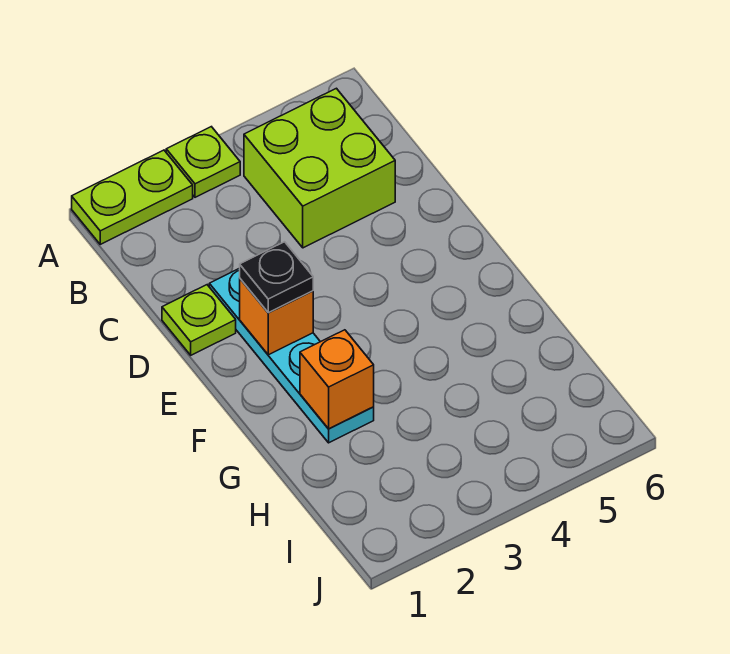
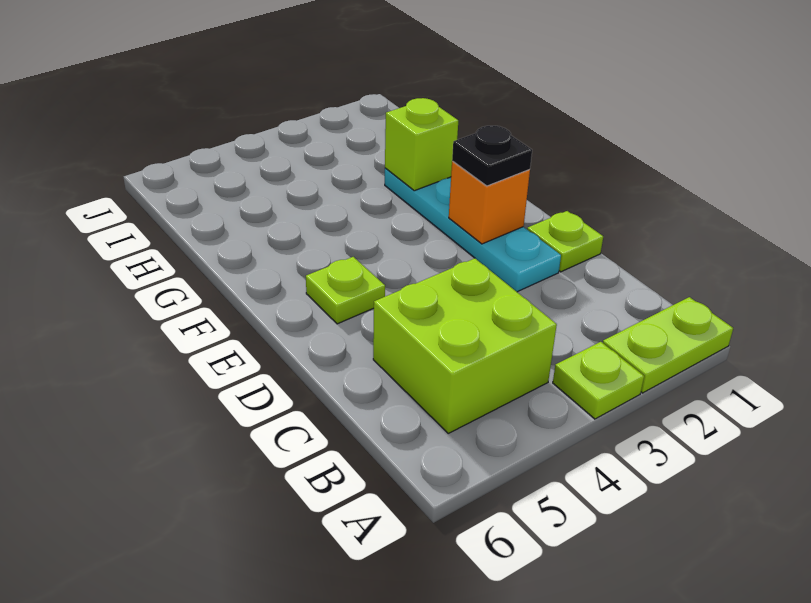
none -> lime plate E5 level 1
orange brick G2 level 2 -> lime brick G2 level 2

